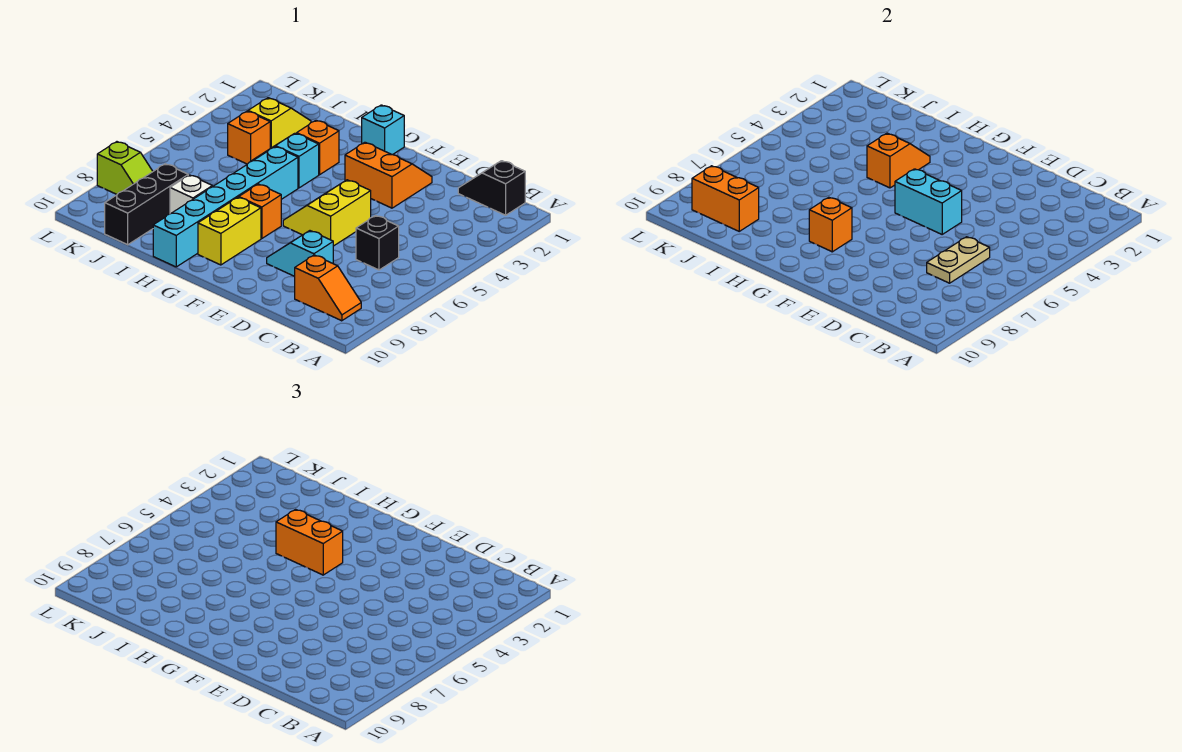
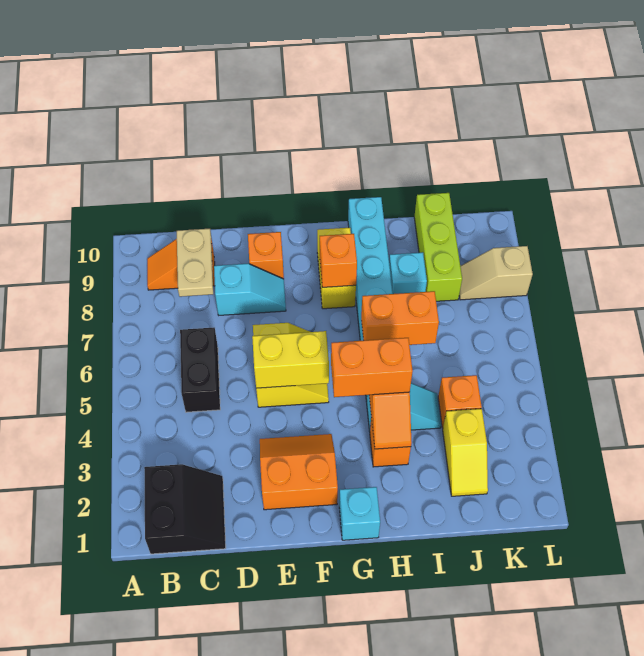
black slope B1:C1 level 1 top B -> black slope B1:C2 level 1 top B
black brick C6 level 1 -> black brick C5:C6 level 1
tan plate C6:C7 level 2 -> tan plate C8:C9 level 2
orange slope E2:F3 level 1 top 3 -> orange slope E2:F3 level 1 top 2
cyan brick E5:F5 level 2 -> yellow brick E5:F5 level 2
orange brick G7 level 1 -> orange brick E9 level 1
white brick I8 level 1 -> cyan brick I8 level 1
black brick J8:J10 level 1 -> lime brick J8:J10 level 1
orange brick J9:K9 level 2 -> orange brick H6:I6 level 2
lime slope K8:L8 level 1 top L -> tan slope K8:L8 level 1 top L

